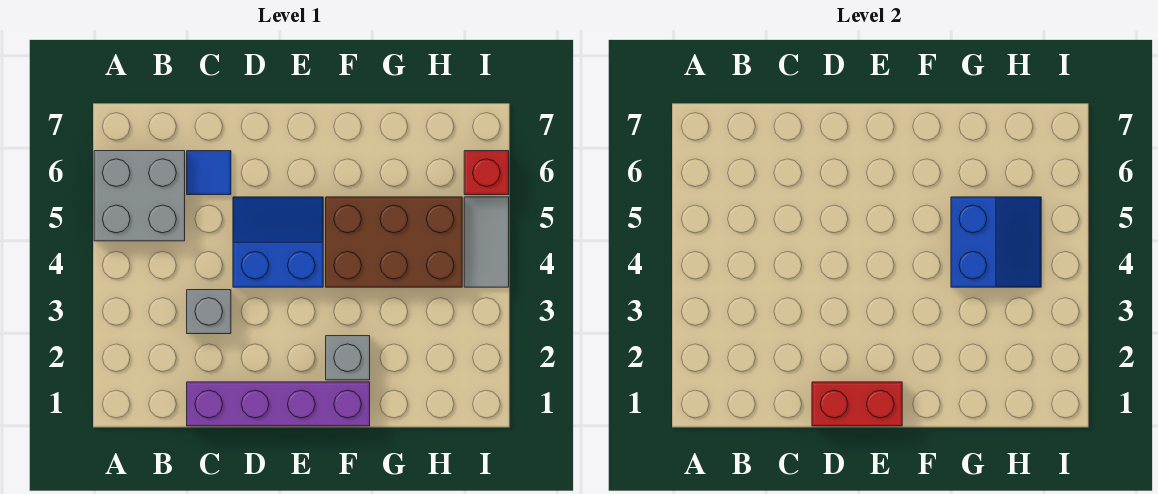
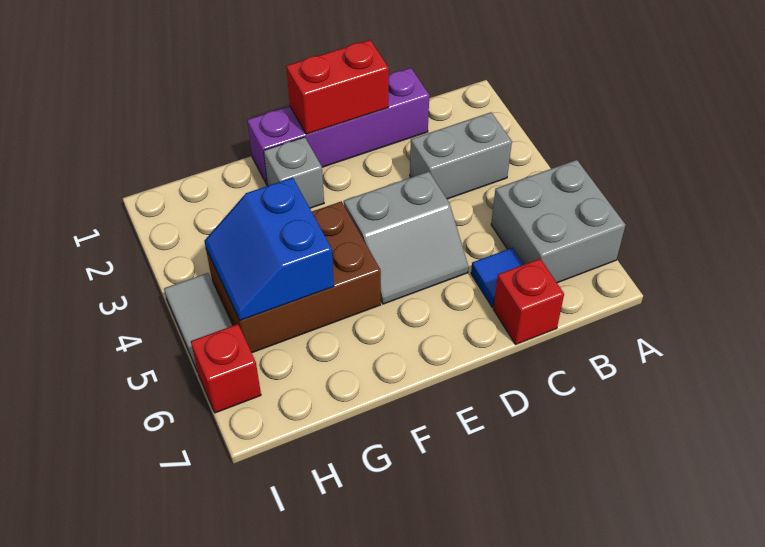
grey brick C3 level 1 -> grey brick B3:C3 level 1
none -> red brick C7 level 1
blue slope D4:E5 level 1 top 4 -> grey slope D4:E5 level 1 top 4

